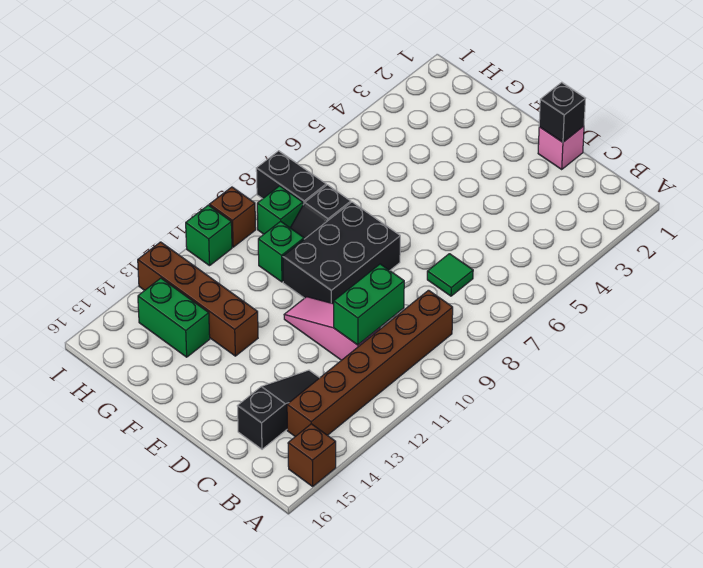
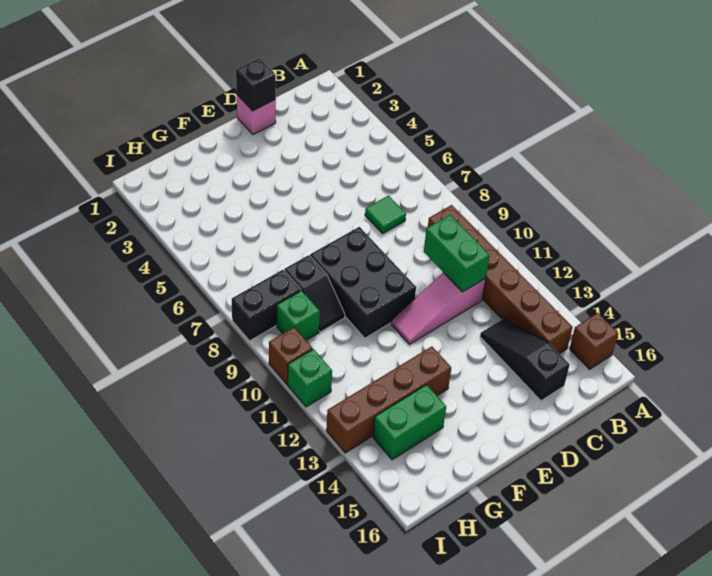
green brick G10 level 1 -> none

